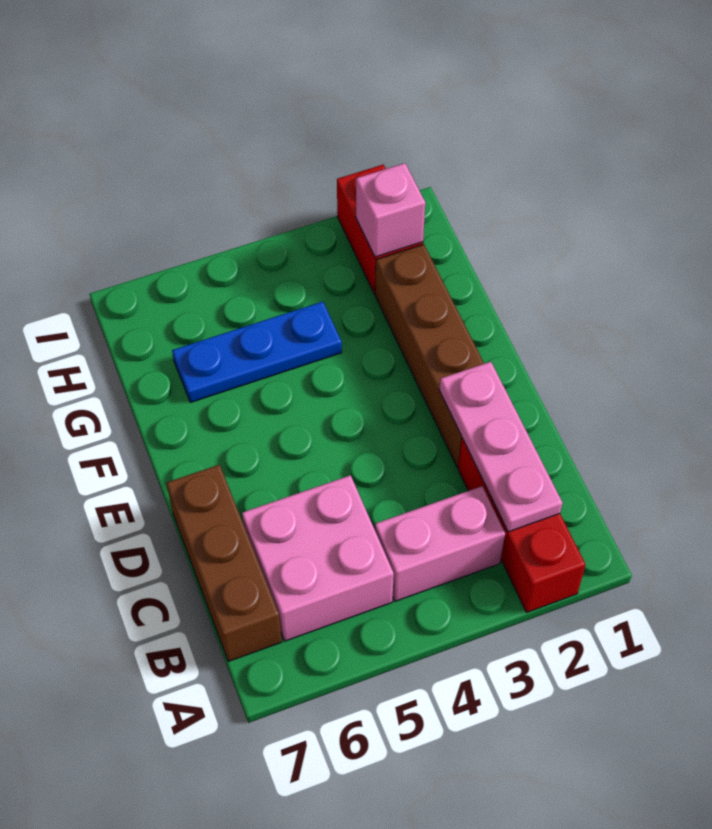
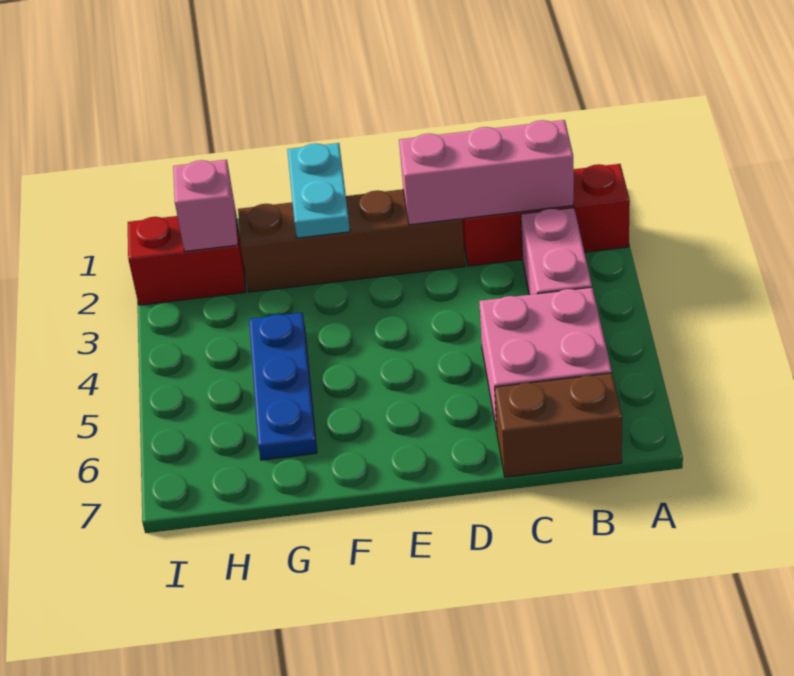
pink plate B2:D2 level 2 -> pink brick B2:D2 level 2
brown brick B7:D7 level 1 -> brown brick B7:C7 level 1
none -> cyan plate F1:F2 level 2

